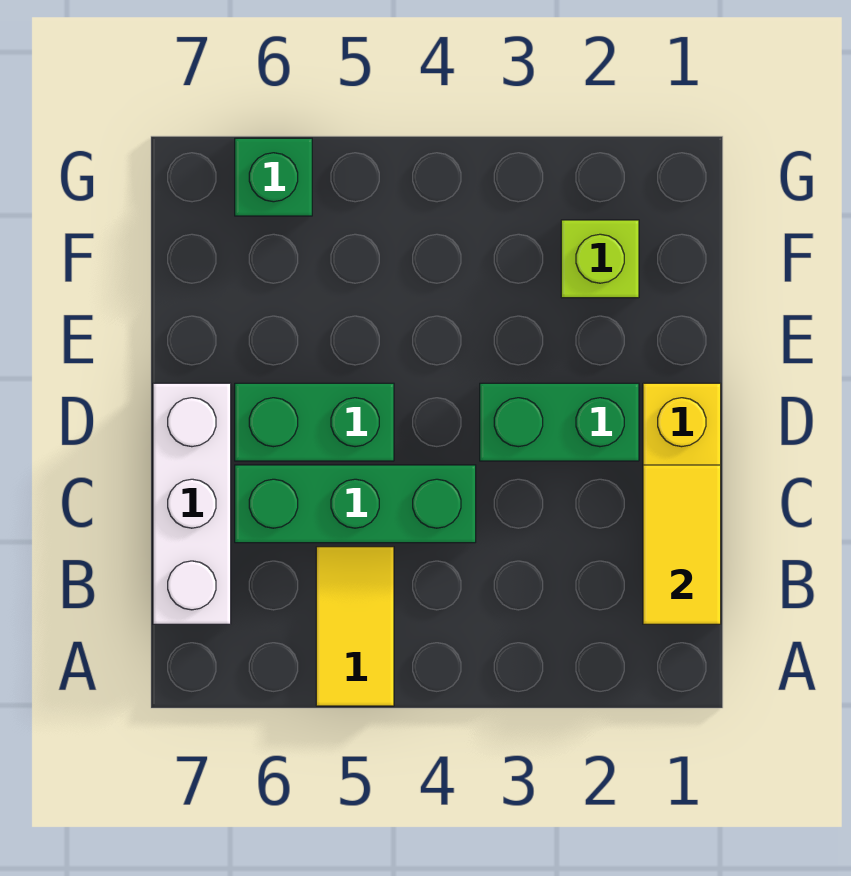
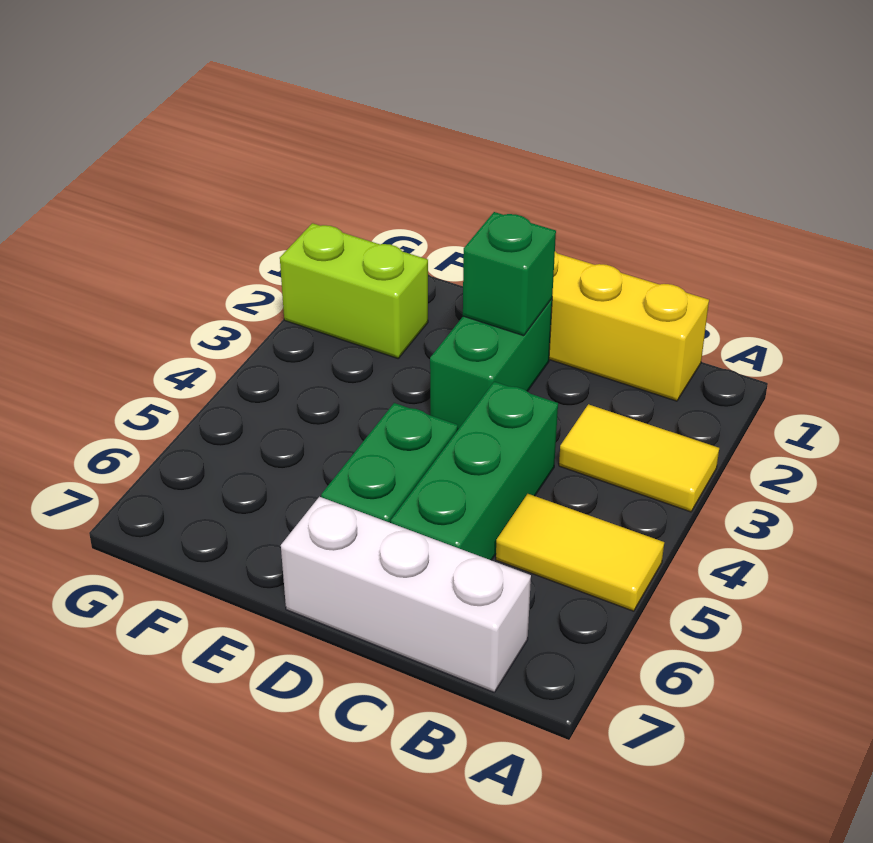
yellow tile B1:C1 level 2 -> yellow tile A3:B3 level 1
lime brick F2 level 1 -> lime brick F2:G2 level 1
green brick G6 level 1 -> green brick D2 level 2

